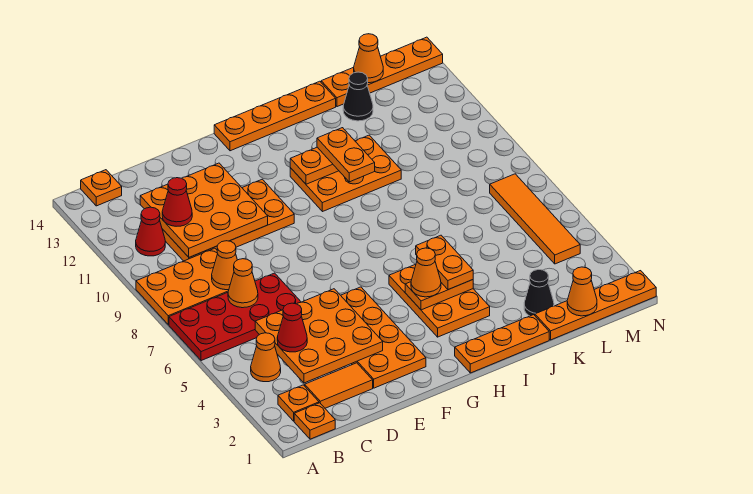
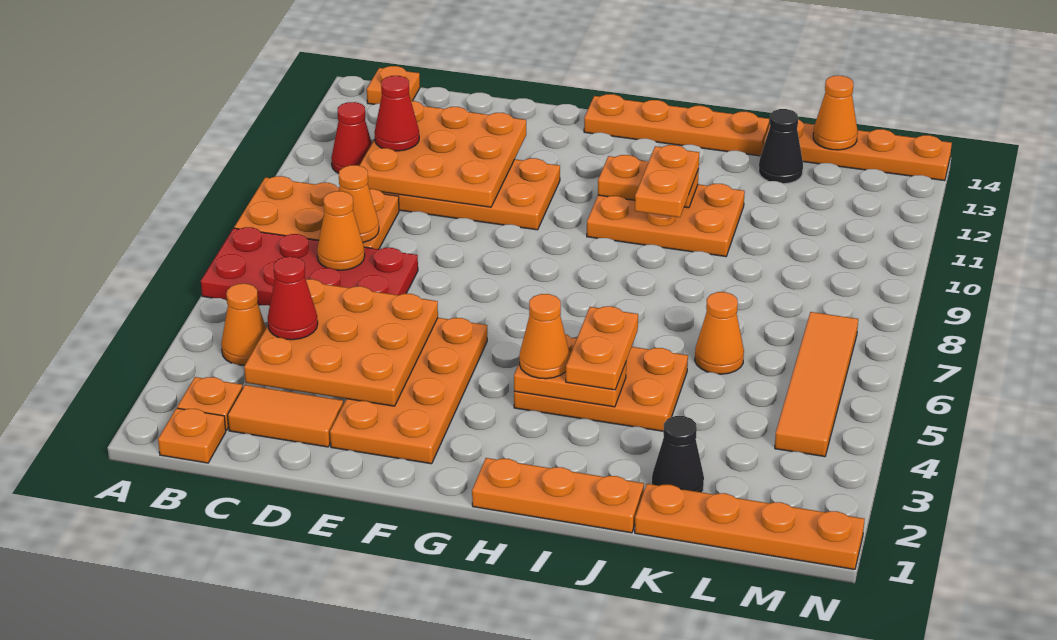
orange plate H3:I5 level 1 -> orange plate H4:J5 level 1
orange cone L1 level 2 -> orange cone K6 level 1

